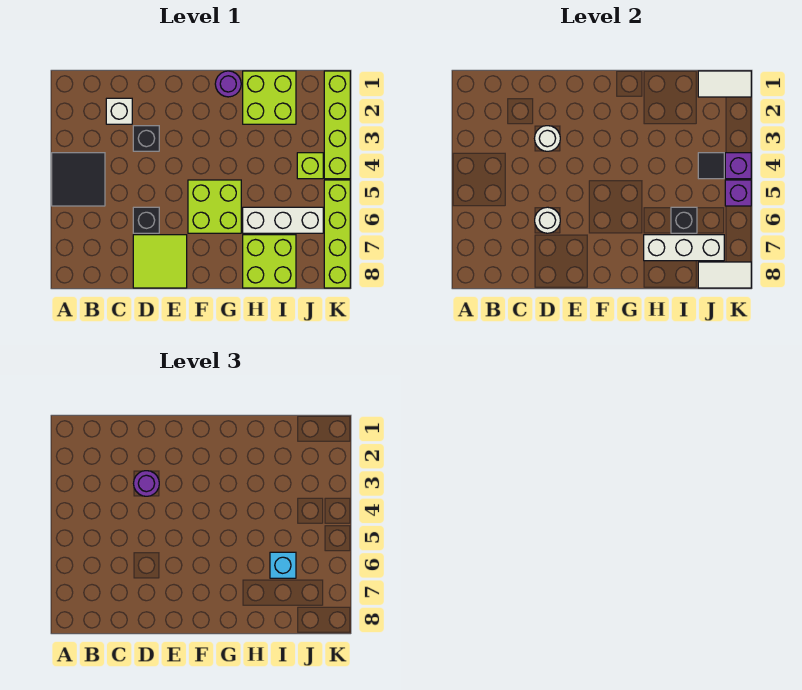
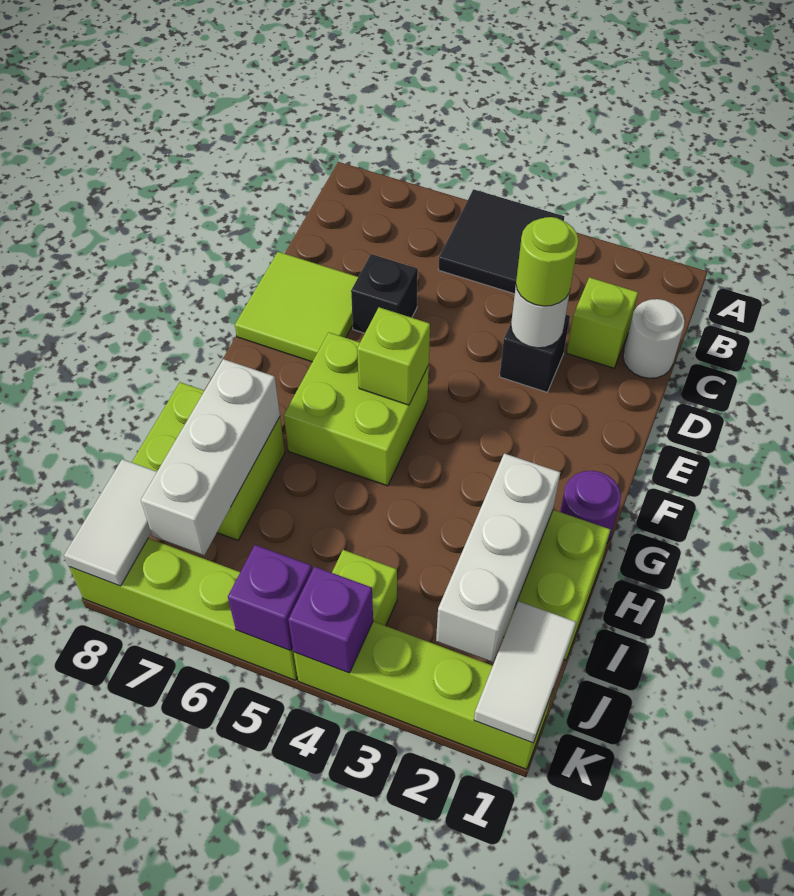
white brick C2 level 1 -> lime brick C2 level 1
purple round brick D3 level 3 -> lime round brick D3 level 3
white round brick D6 level 2 -> white round brick C1 level 1
none -> lime brick F5 level 2
white brick H6:J6 level 1 -> white brick H2:J2 level 2
black brick I6 level 2 -> none
cyan brick I6 level 3 -> none
black tile J4 level 2 -> none

